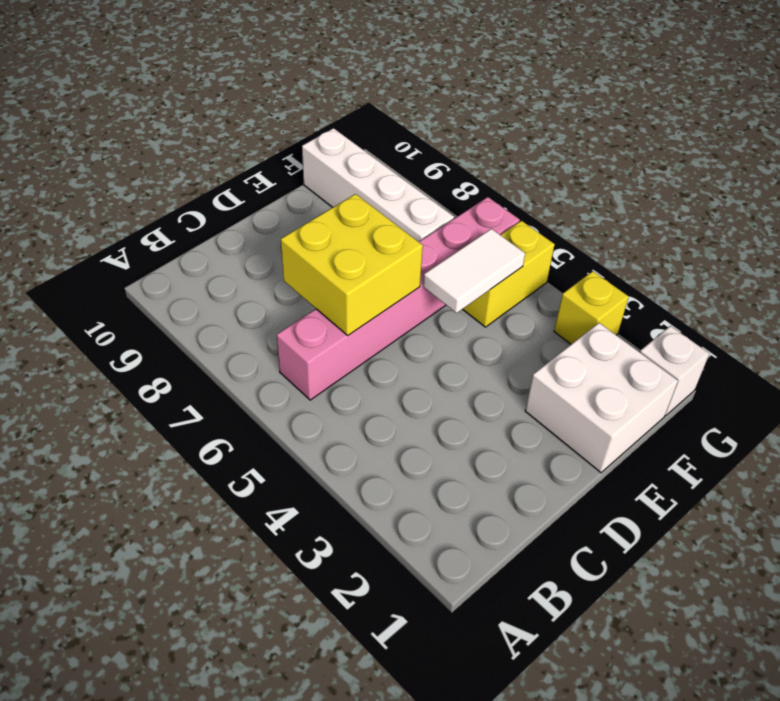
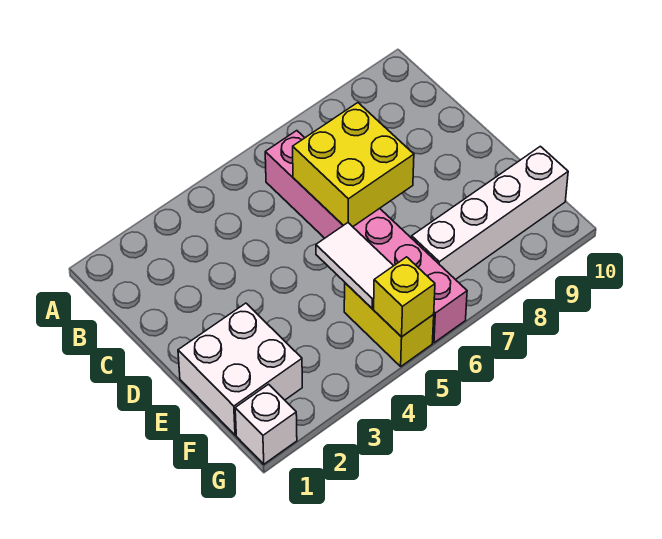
yellow brick G3 level 1 -> yellow brick G5 level 2

